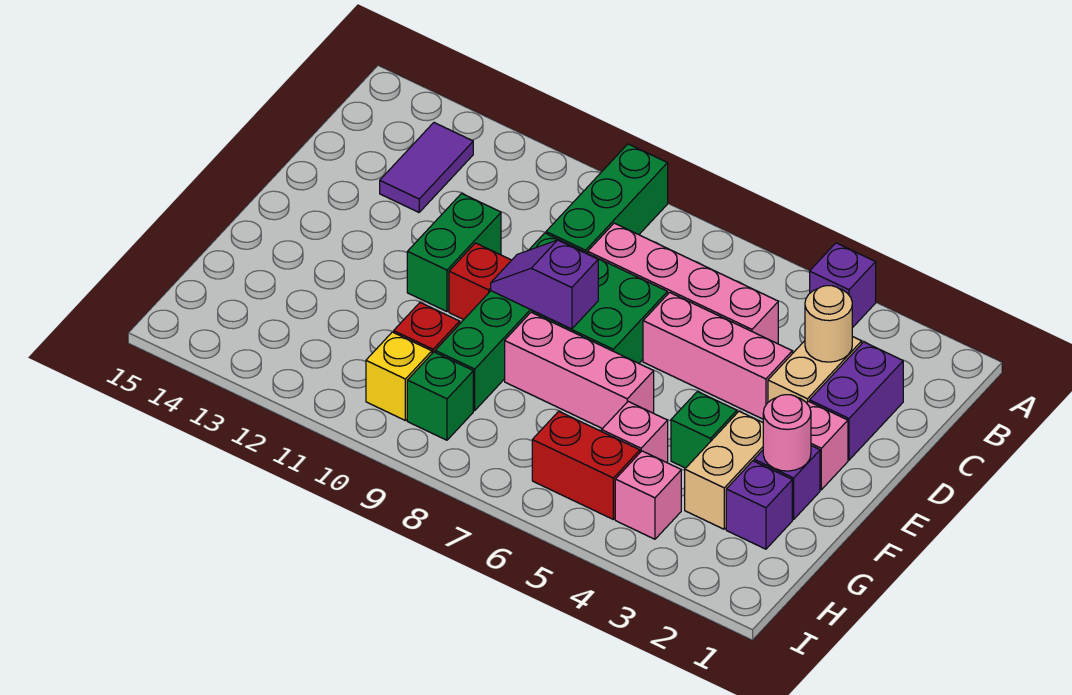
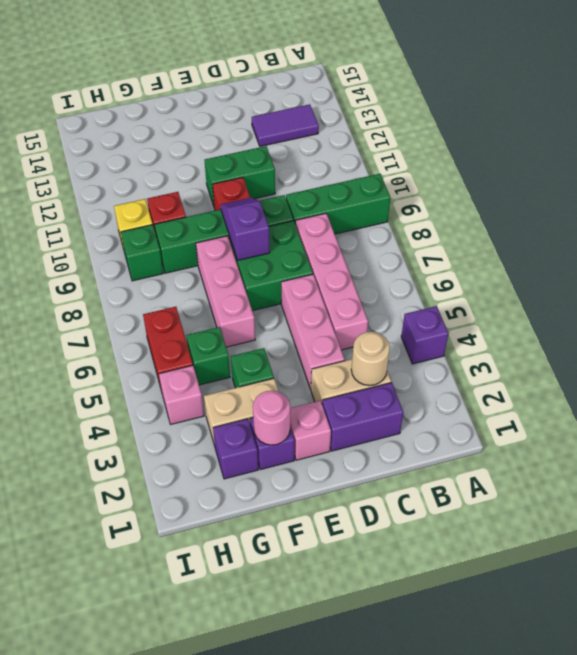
pink brick G5 level 1 -> green brick G5 level 1

